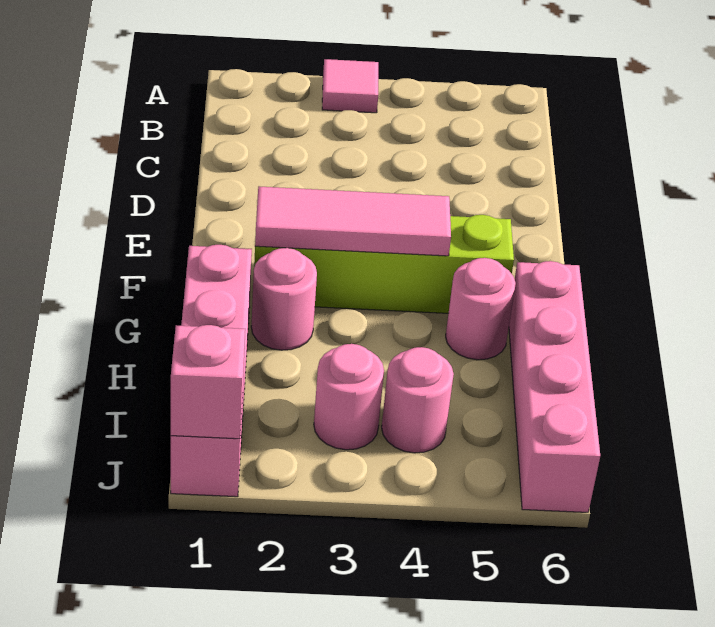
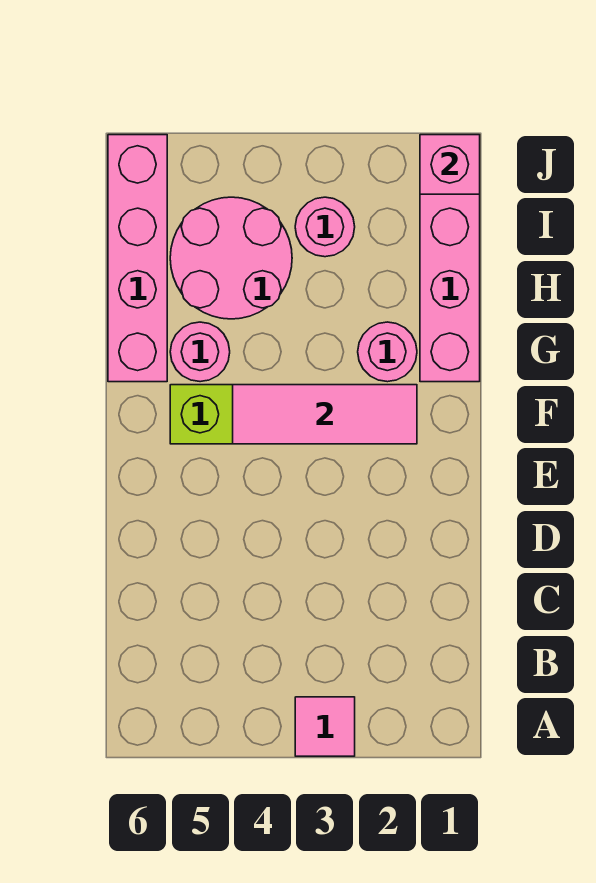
pink round brick I4 level 1 -> pink round brick H4:I5 level 1

